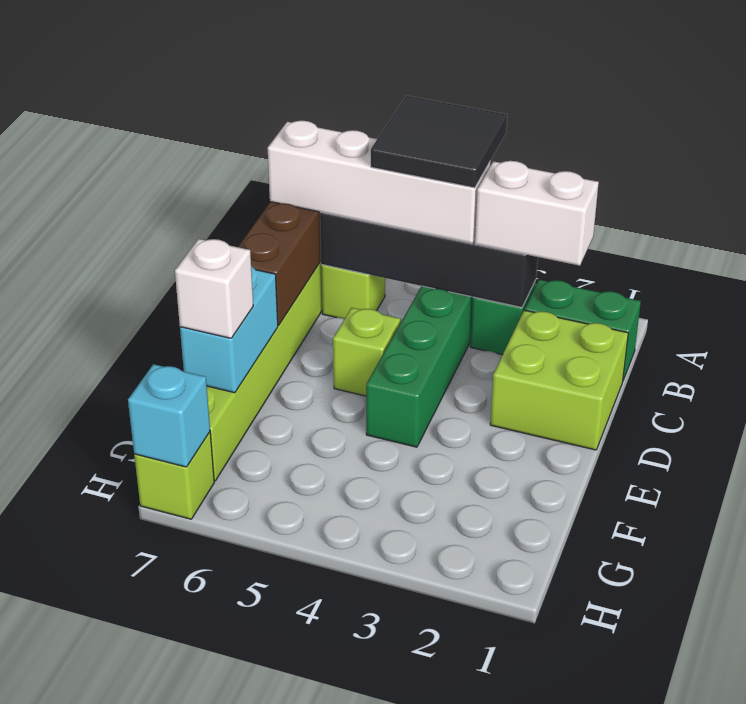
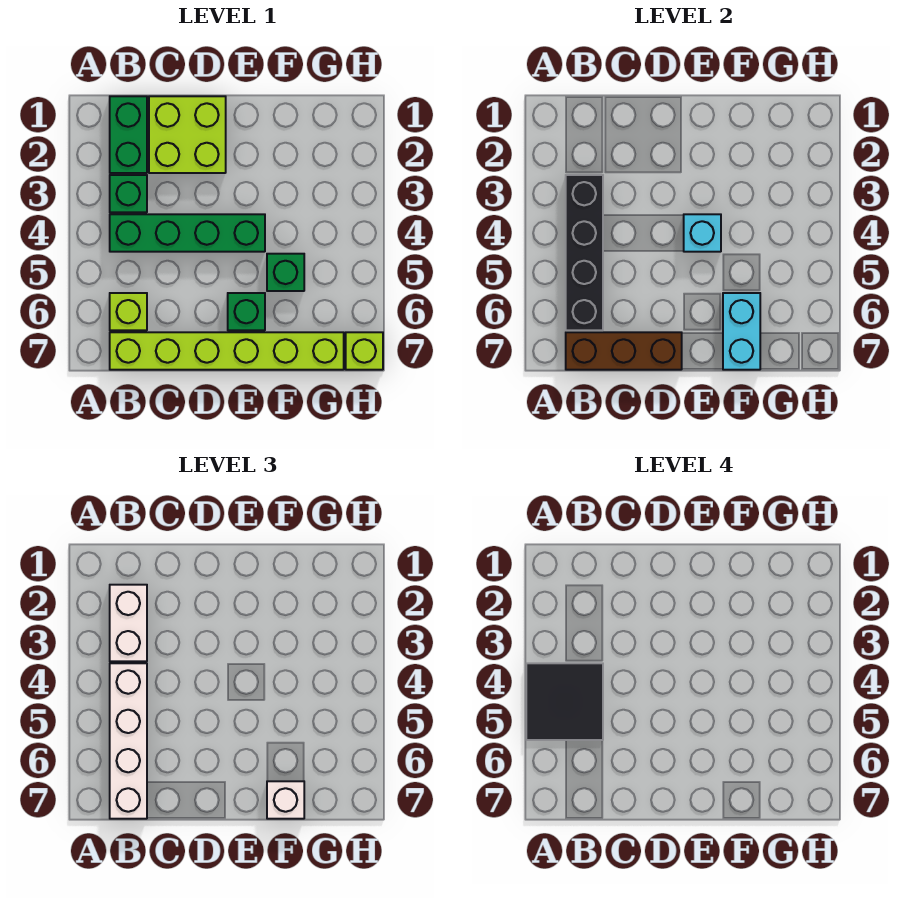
lime brick D5 level 1 -> none
none -> green brick E6 level 1
cyan brick E7:F7 level 2 -> cyan brick F6:F7 level 2
none -> green brick F5 level 1
cyan brick H7 level 2 -> cyan brick E4 level 2

